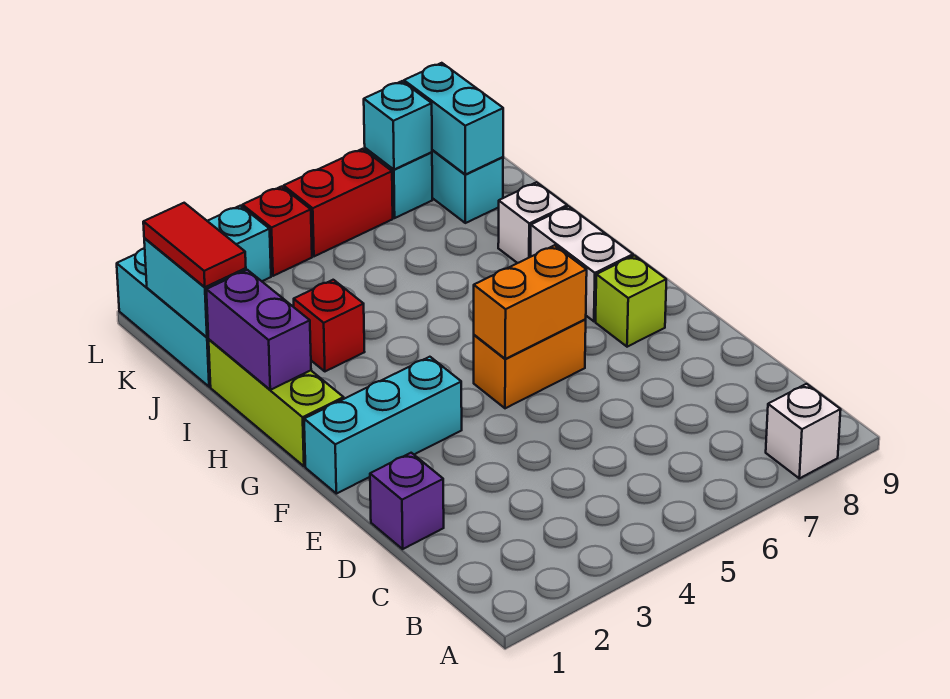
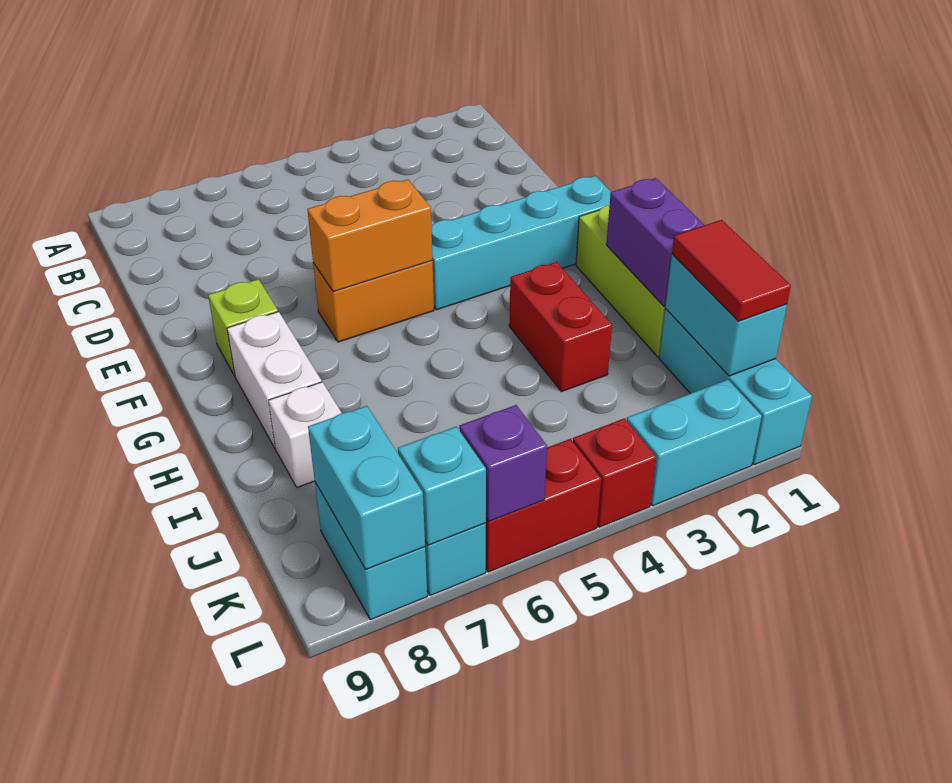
white brick A8 level 1 -> none
purple brick D1 level 1 -> purple brick L6 level 2
cyan brick F1:F3 level 1 -> cyan brick F1:F4 level 1
red brick I3 level 1 -> red brick H3:I3 level 1

